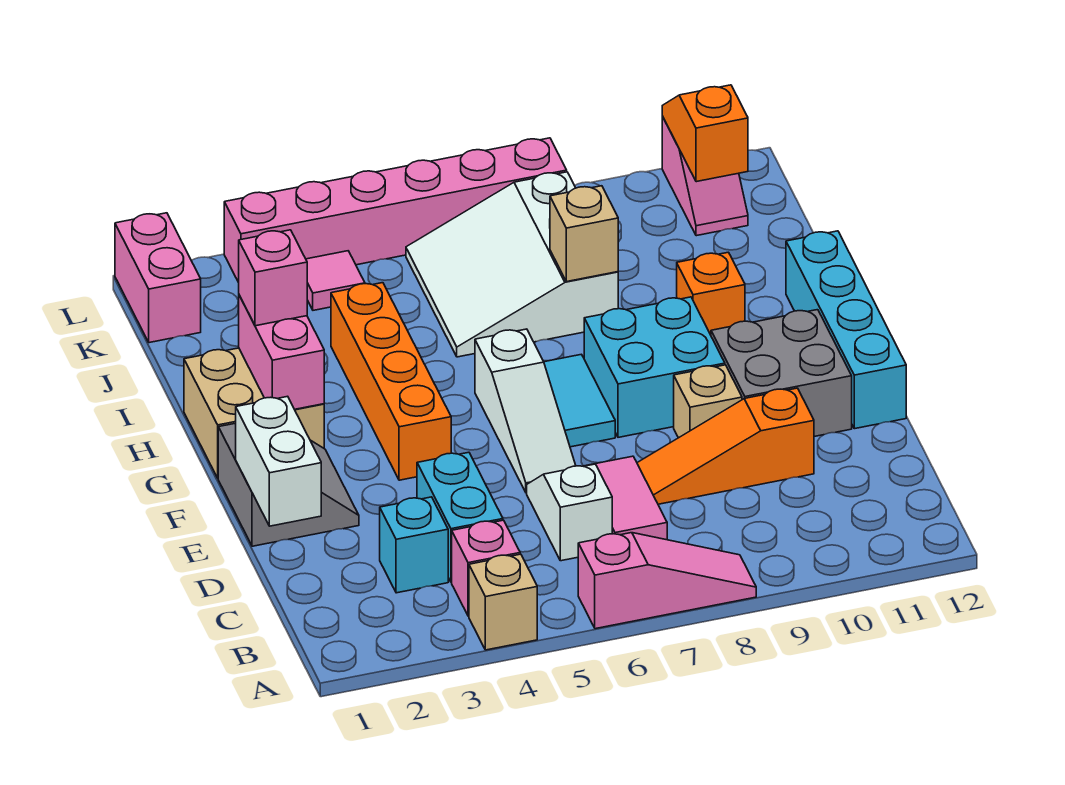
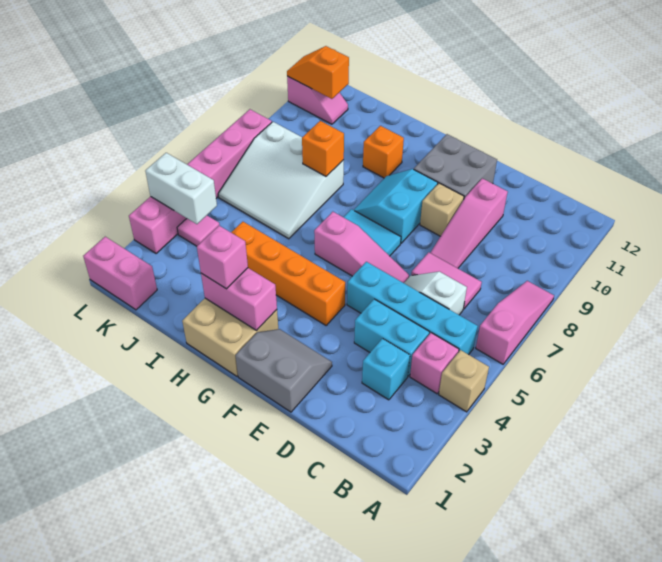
white brick D1:E1 level 2 -> white brick K4:L4 level 2
orange slope D8:D10 level 1 top 10 -> pink slope D8:D10 level 1 top 10
white slope E6:G6 level 1 top G -> pink slope E6:G6 level 1 top G
cyan brick E12:H12 level 1 -> cyan brick B5:E5 level 1
cyan brick F8:G9 level 1 -> cyan slope F8:G9 level 1 top F
tan brick I8 level 2 -> orange brick I8 level 2

